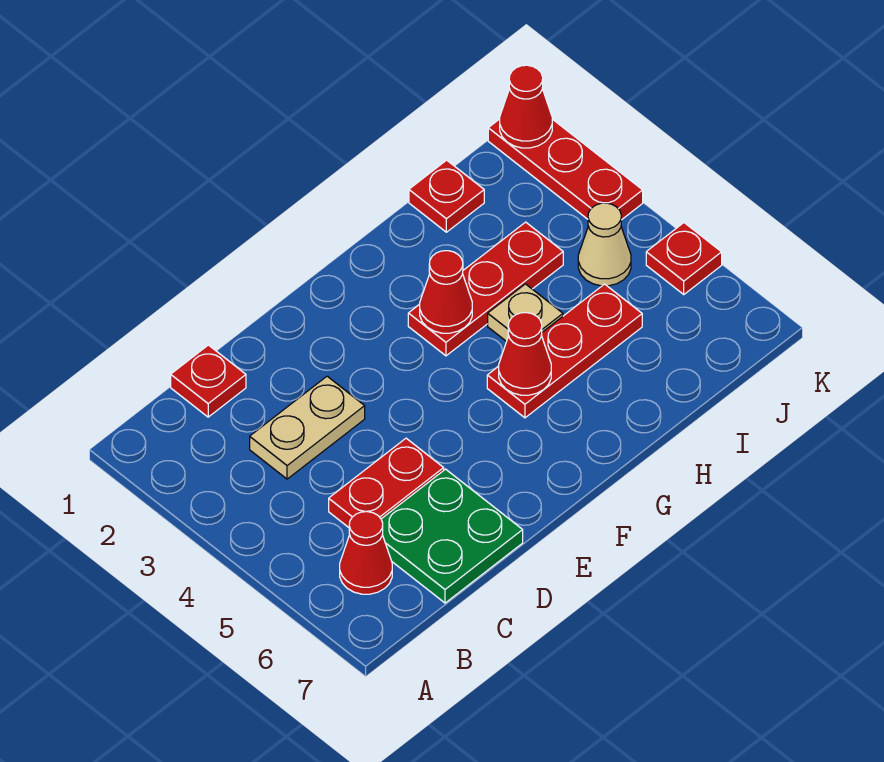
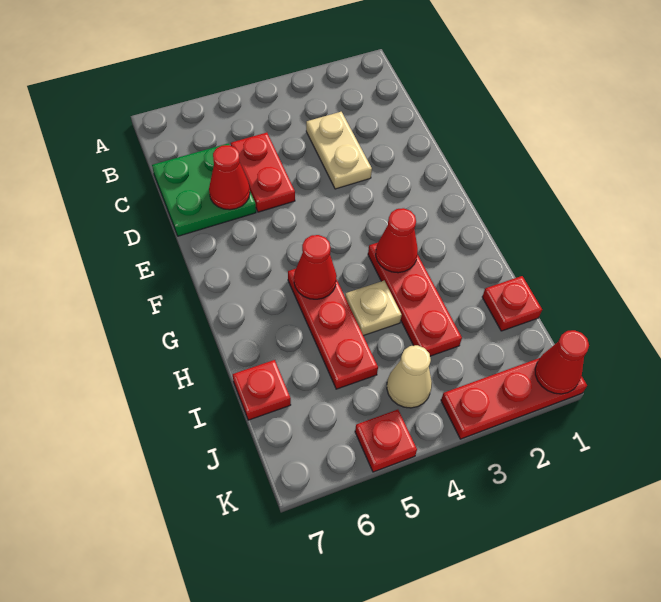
red cone B6 level 1 -> red cone D6 level 2
red plate C1 level 1 -> red plate I7 level 1

